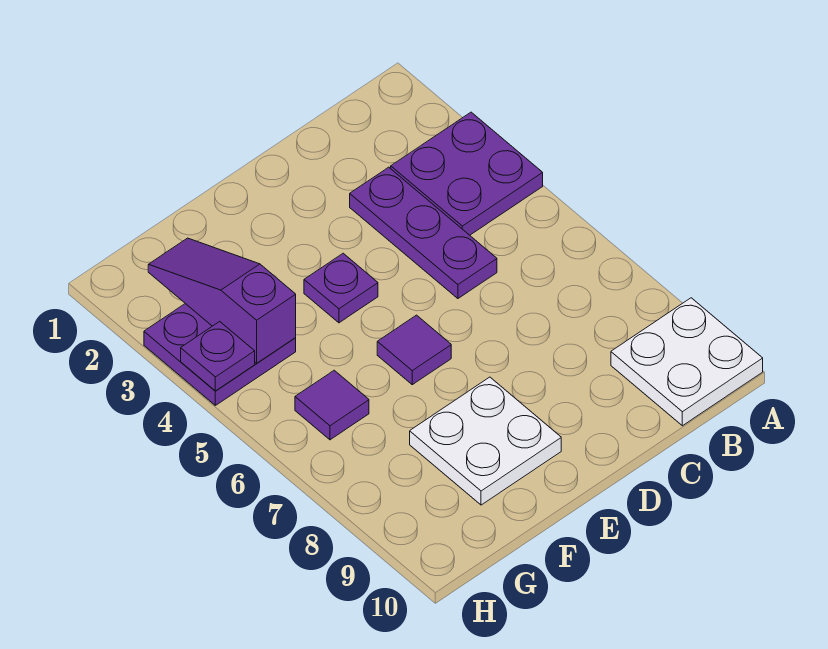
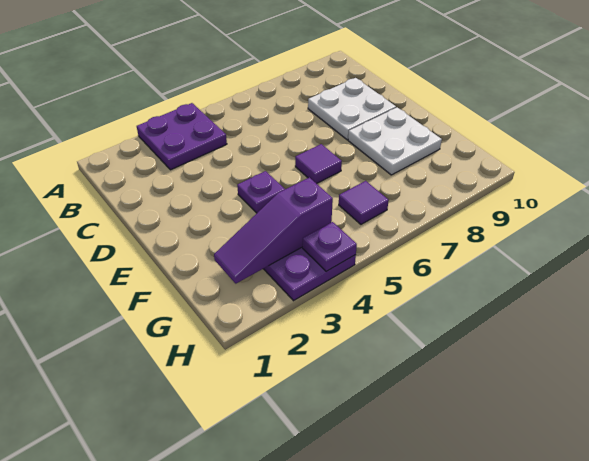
white plate A9:B10 level 1 -> white plate C8:D9 level 1
purple plate C3:C5 level 1 -> none

